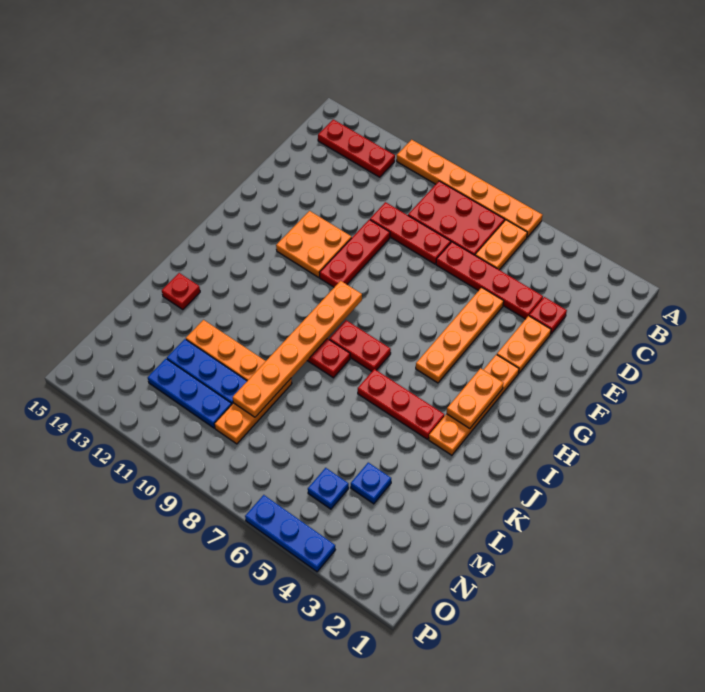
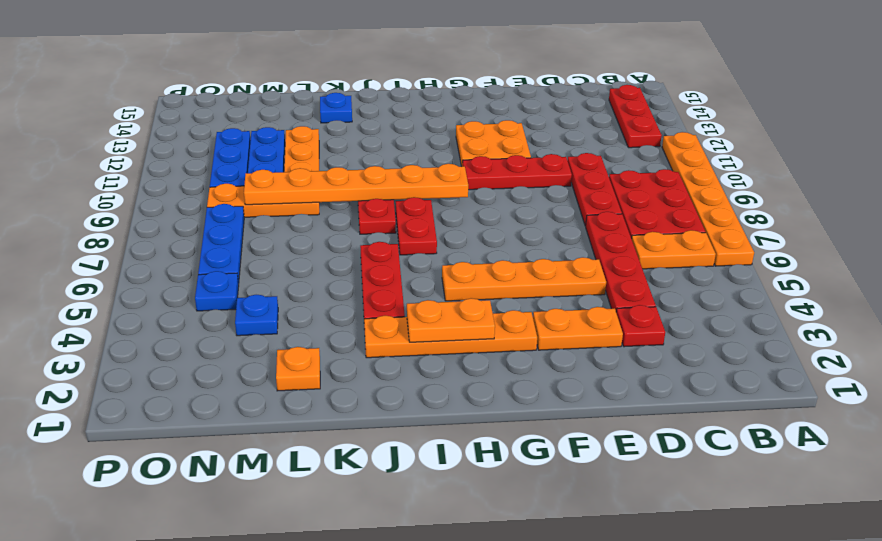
red plate K14 level 1 -> blue plate K14 level 1
none -> orange plate L2 level 1
blue plate P4:P6 level 1 -> blue plate N6:N8 level 1

